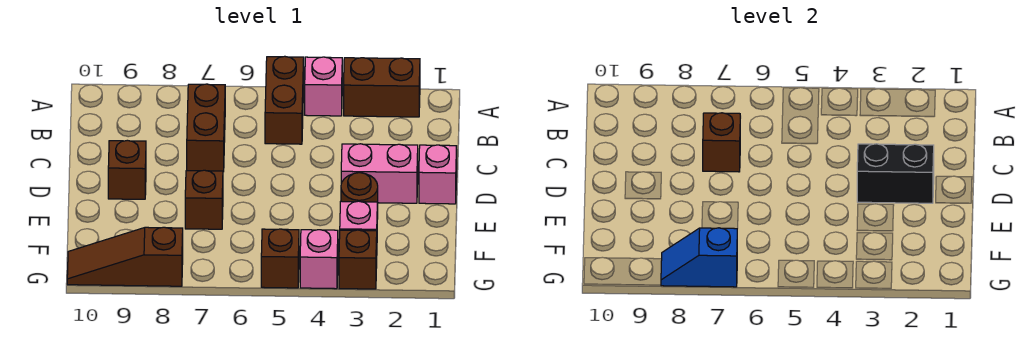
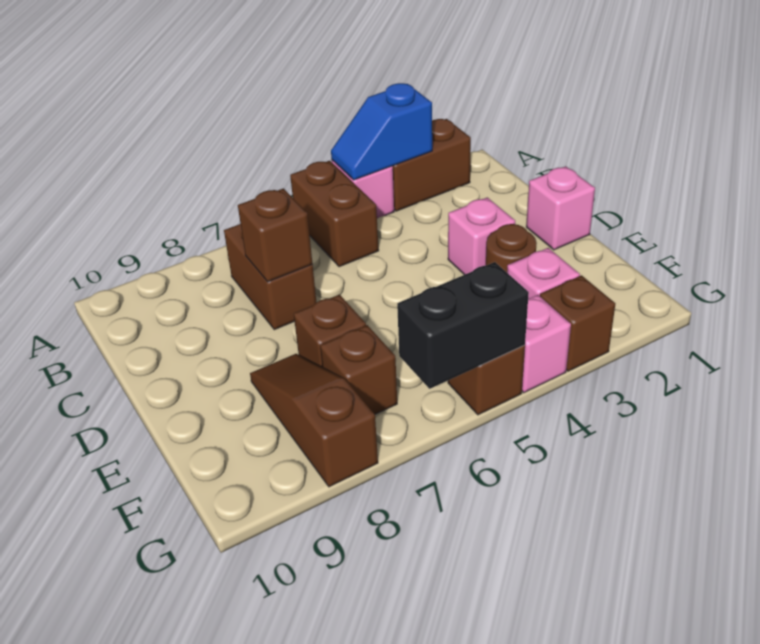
pink brick D2:D3 level 1 -> pink brick D3 level 1
black brick D2:D3 level 2 -> black brick G5:G6 level 2
brown brick D9 level 1 -> brown brick F7 level 1
blue slope G7:G8 level 2 top 7 -> blue slope A3:A4 level 2 top 3
brown slope G8:G10 level 1 top 8 -> brown slope E8:G8 level 1 top G

